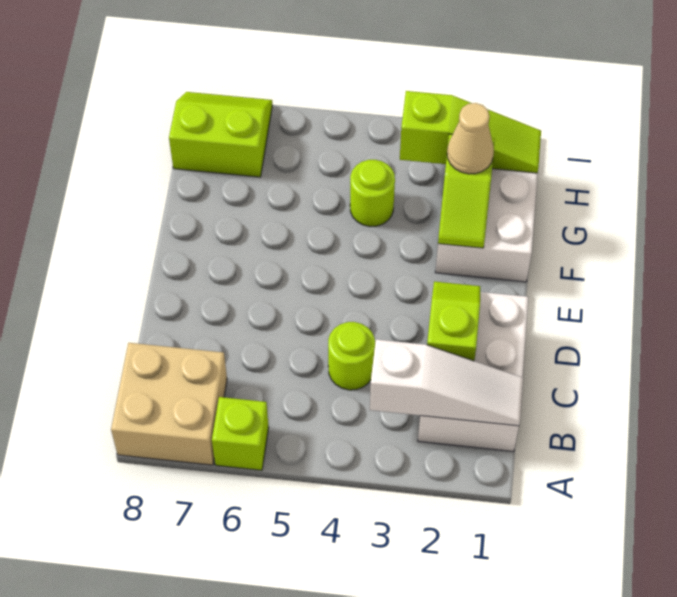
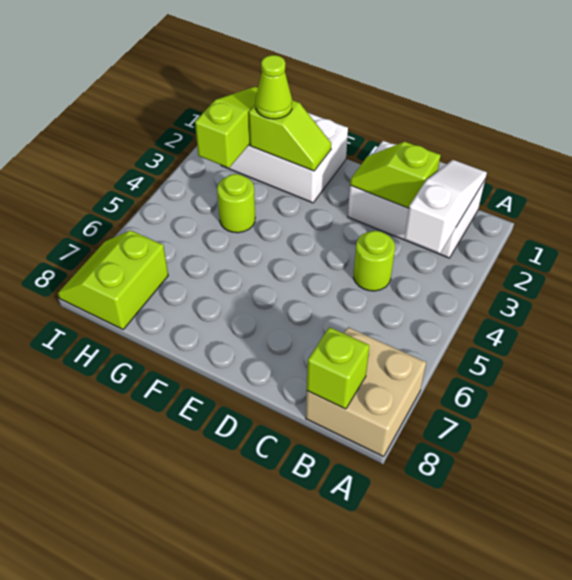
lime brick A6 level 1 -> lime brick B8 level 2
tan cone G2 level 3 -> lime cone G2 level 3

